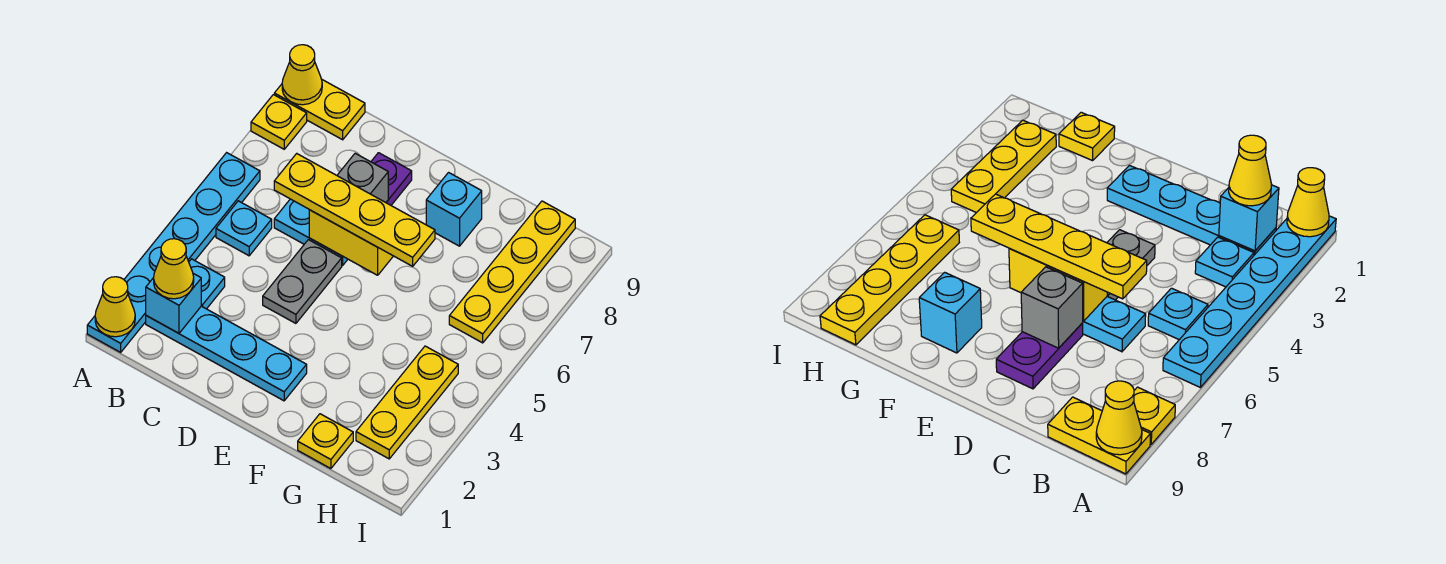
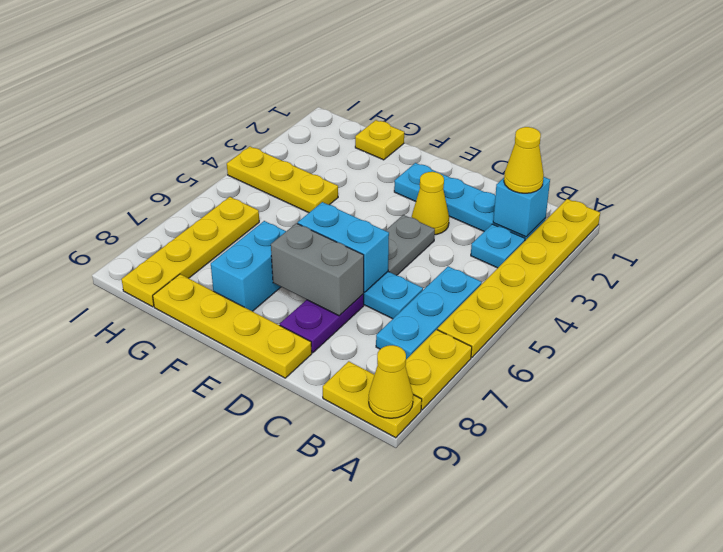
cyan plate A1:A6 level 1 -> yellow plate A1:A6 level 1
yellow cone A1 level 2 -> yellow cone D3 level 1
yellow plate A8 level 1 -> yellow plate A7:A8 level 1
cyan plate B5 level 1 -> cyan plate B5:B7 level 1
yellow plate C6:F6 level 3 -> yellow plate D9:G9 level 1
yellow brick D6:E6 level 2 -> cyan brick D6:E6 level 2
grey brick D7 level 2 -> grey brick D7:E7 level 2
cyan brick F8 level 1 -> cyan brick F7:F8 level 1
yellow plate H2:H4 level 1 -> yellow plate G4:I4 level 1

